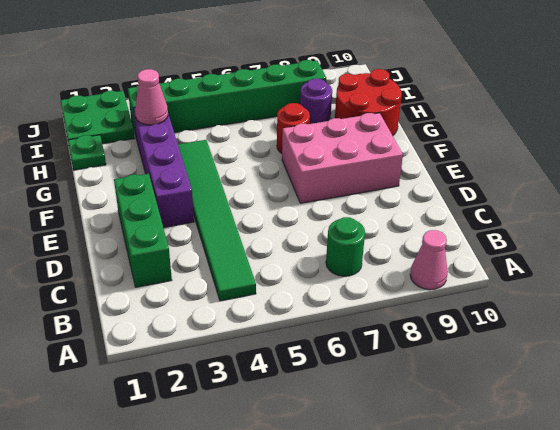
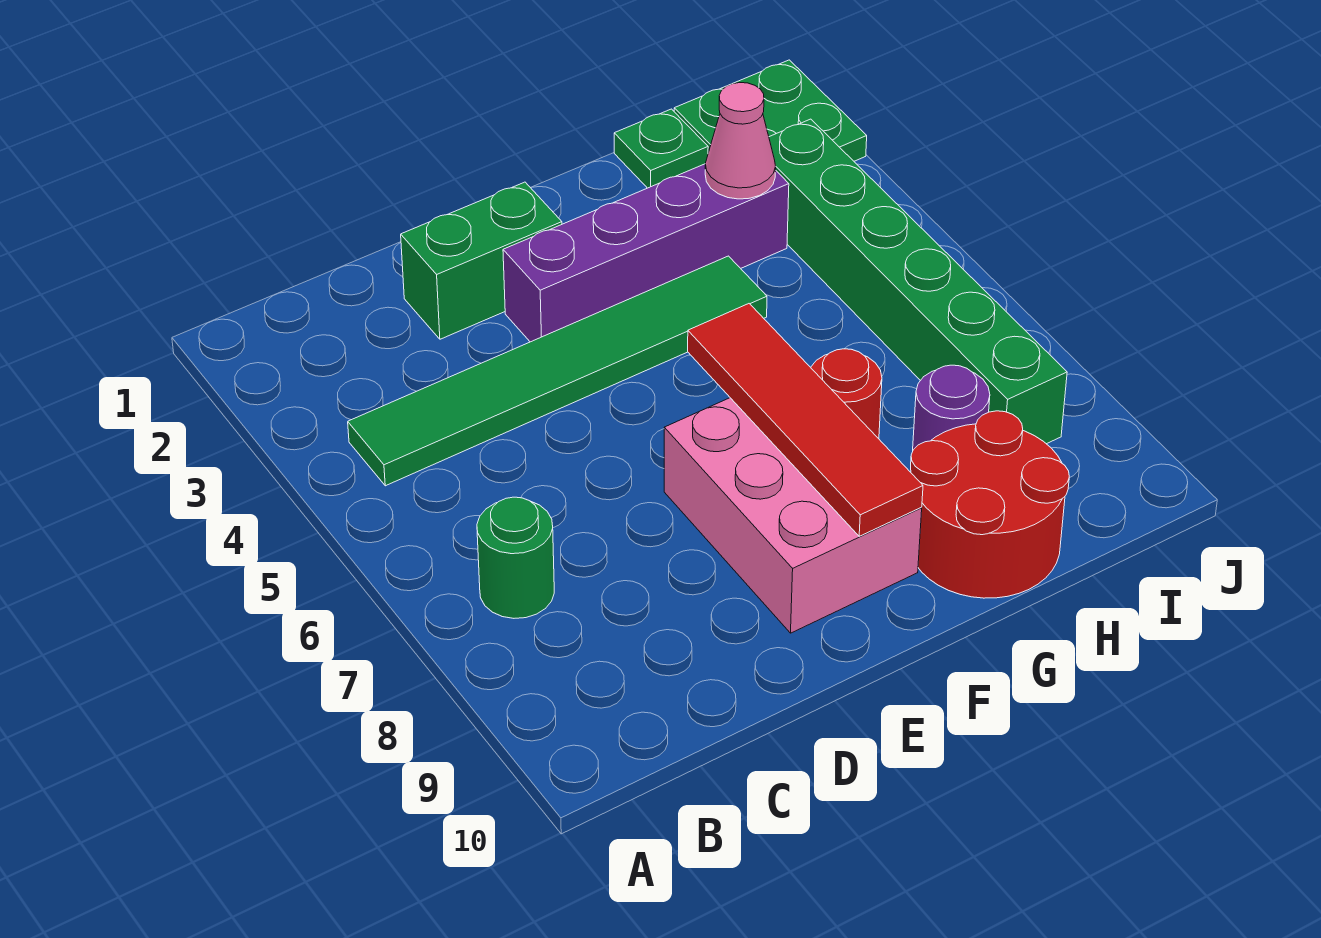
pink cone A9 level 1 -> none
green brick C2:E2 level 1 -> green brick D2:E2 level 1
none -> red tile F6:F9 level 2

